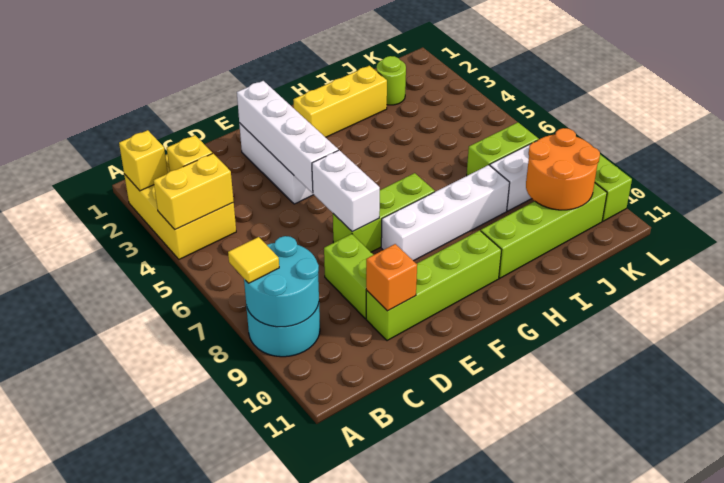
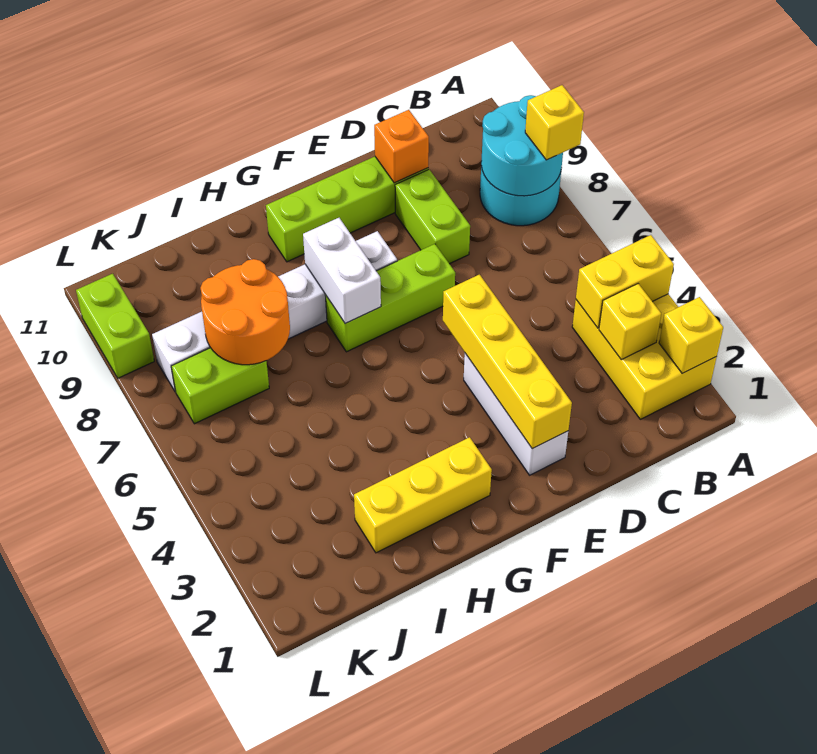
yellow tile A8 level 3 -> yellow brick A8 level 3
white brick E2:E5 level 2 -> yellow brick E2:E5 level 2
white brick E6:E7 level 2 -> white brick G7:G8 level 2
lime brick H10:K10 level 1 -> none
lime round brick J2 level 1 -> none
orange round brick J9:K10 level 2 -> orange round brick I7:J8 level 2

